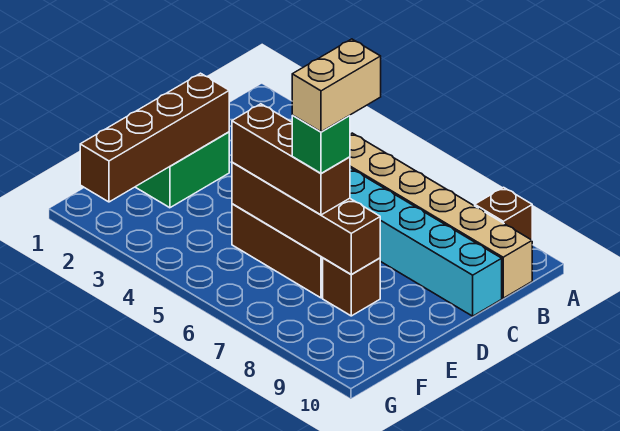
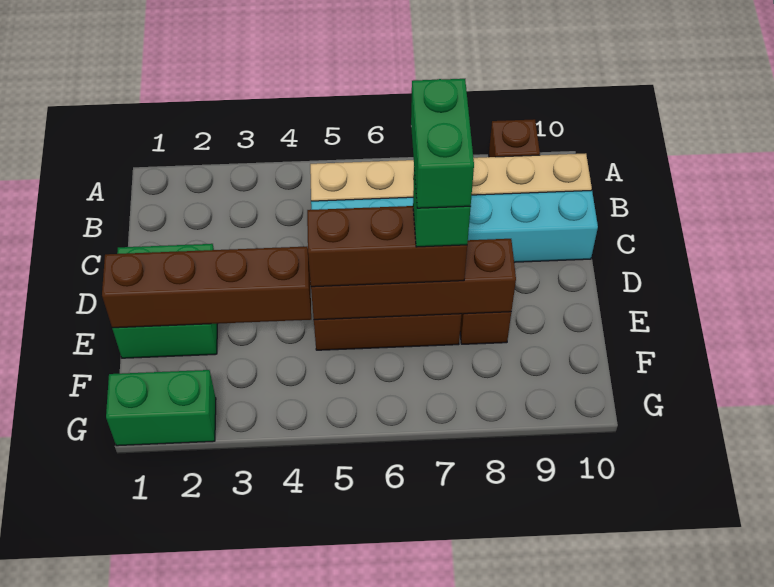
brown brick D2:G2 level 2 -> brown brick E1:E4 level 2
tan brick D7:E7 level 5 -> green brick D7:E7 level 5
none -> green brick G1:G2 level 1

